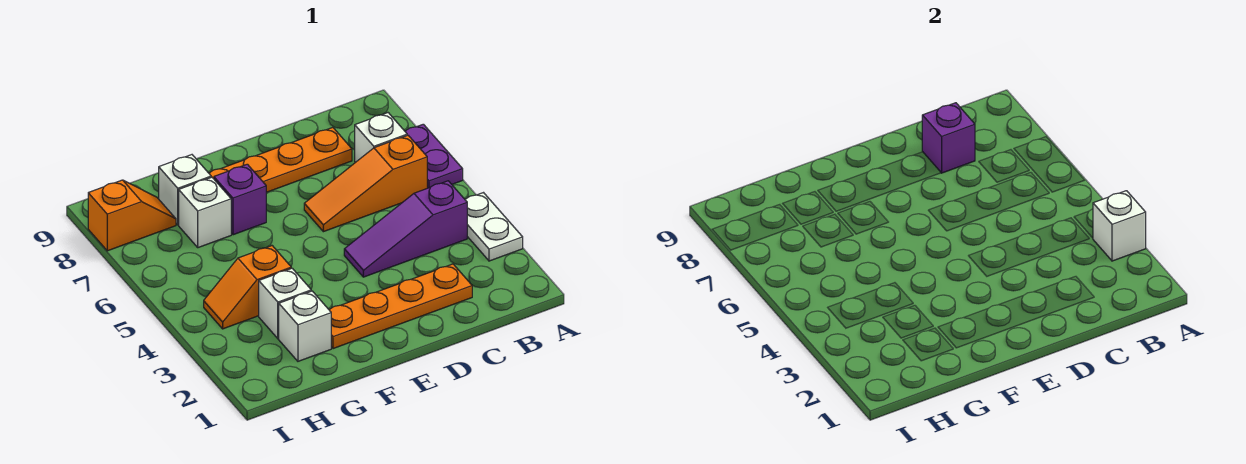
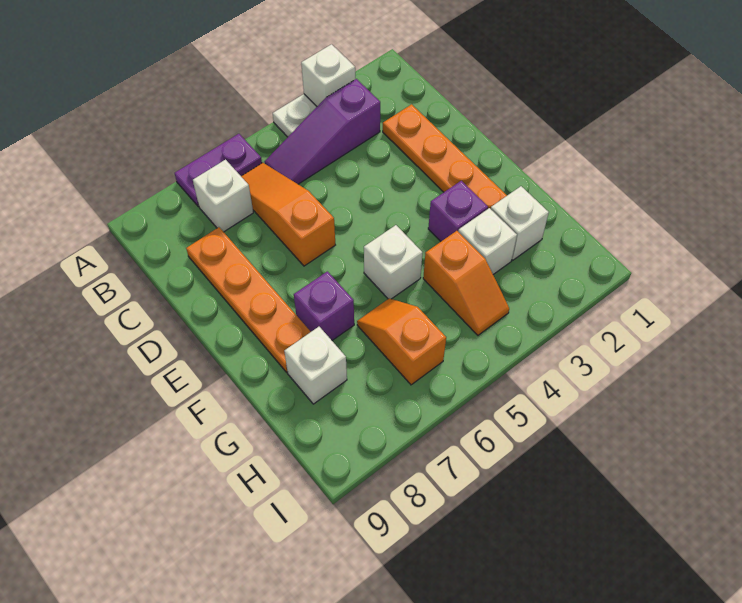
purple slope B4:D4 level 1 top B -> purple slope B3:B5 level 1 top 3
orange slope B6:D6 level 1 top B -> orange slope B6:D6 level 1 top D
purple brick C8 level 2 -> purple brick F3 level 1
white brick G7 level 1 -> white brick F5 level 1
orange slope H8:I8 level 1 top I -> orange slope G6:H6 level 1 top H

